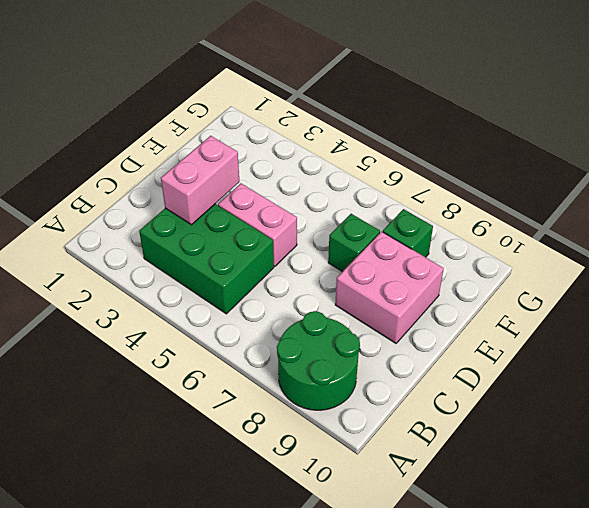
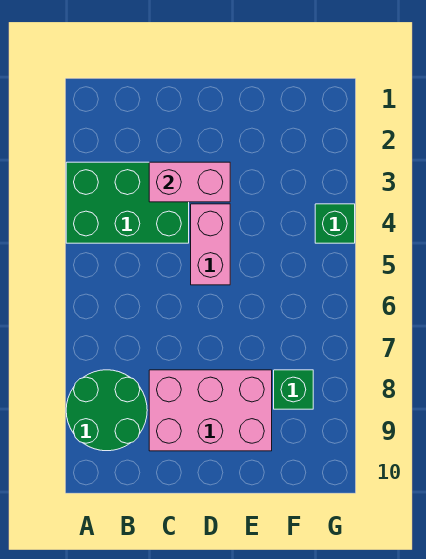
green brick B3:C5 level 1 -> green brick A3:C4 level 1
pink brick D8:E9 level 1 -> pink brick C8:E9 level 1
green brick E7 level 1 -> green brick G4 level 1

